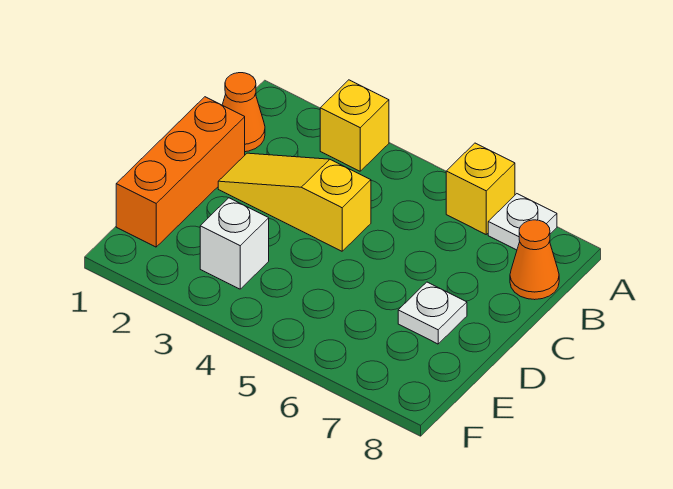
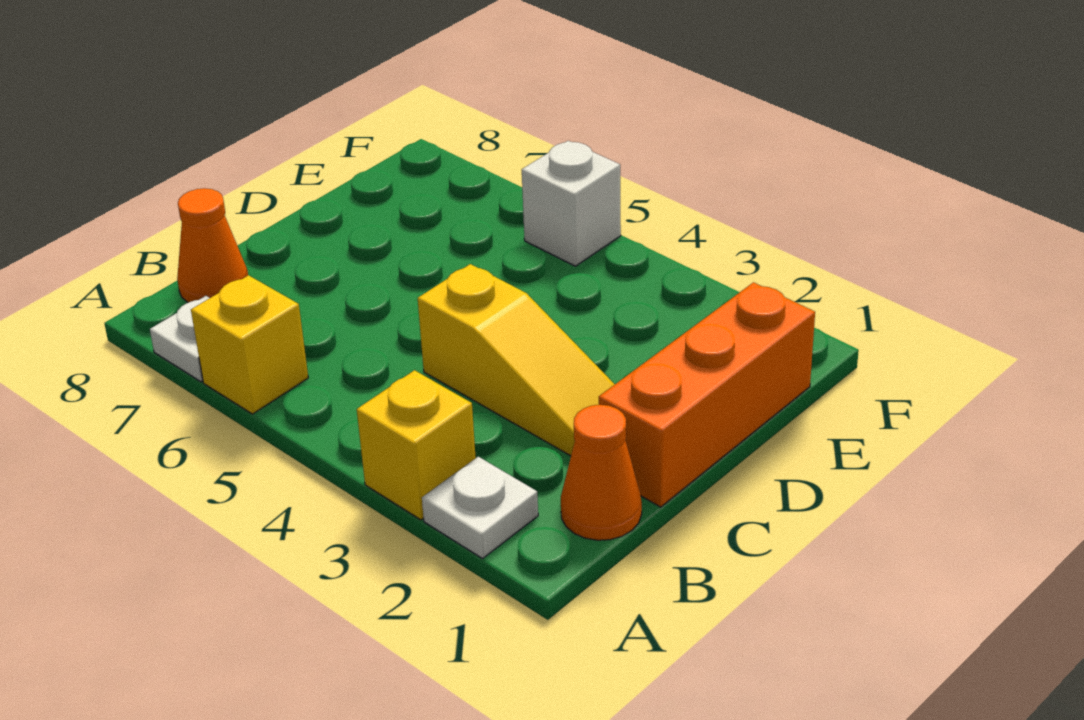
white plate D7 level 1 -> white plate A2 level 1
white brick E3 level 1 -> white brick F5 level 1

